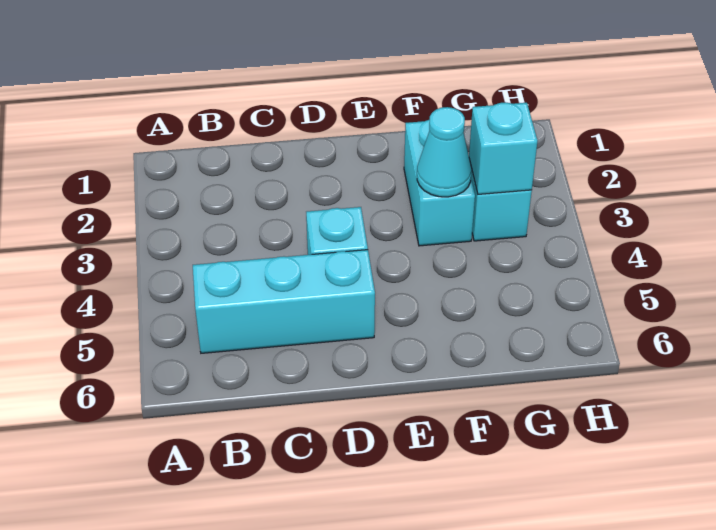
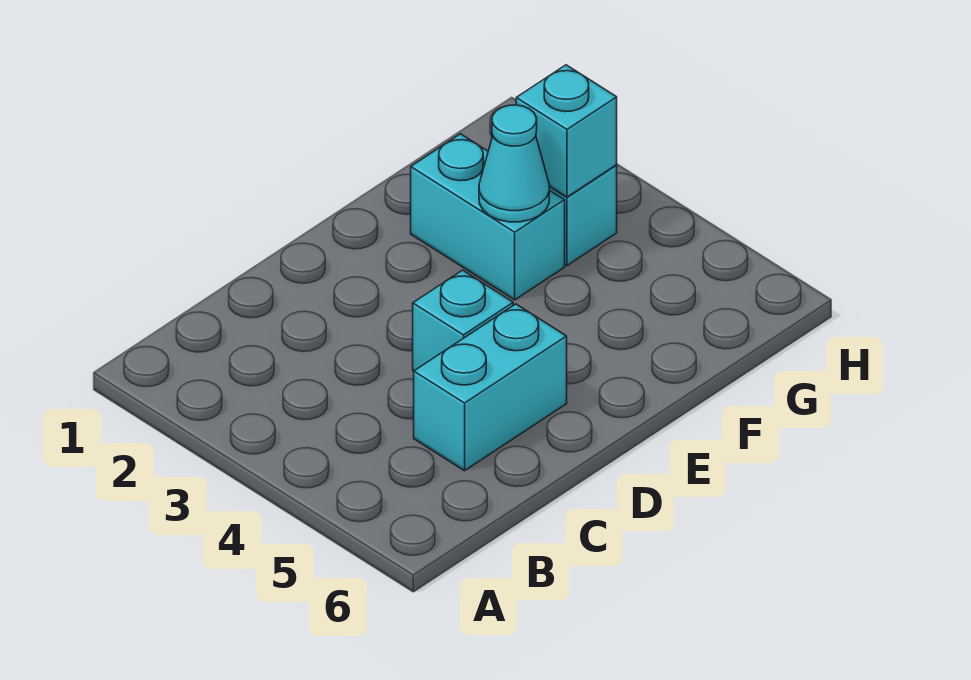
cyan brick B5:D5 level 1 -> cyan brick C5:D5 level 1

